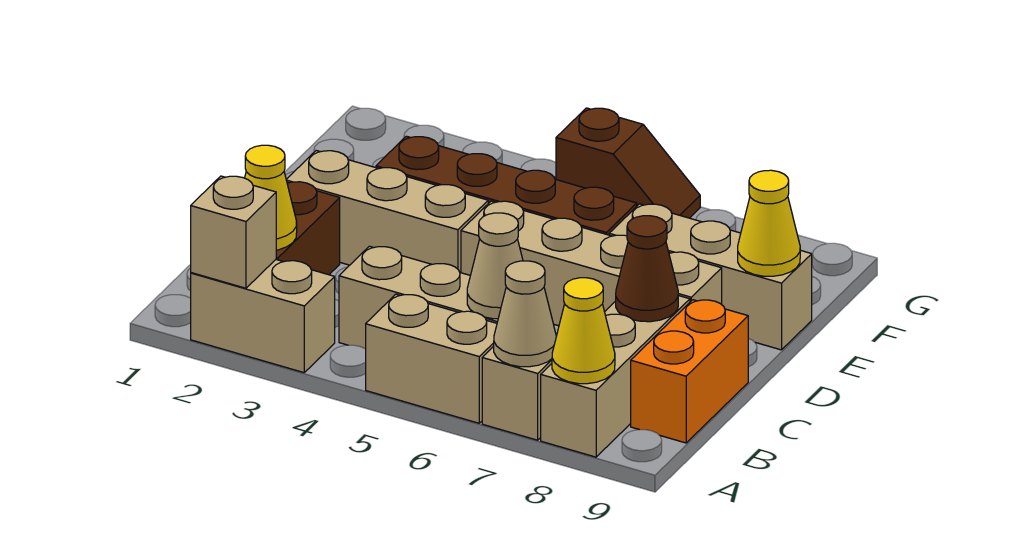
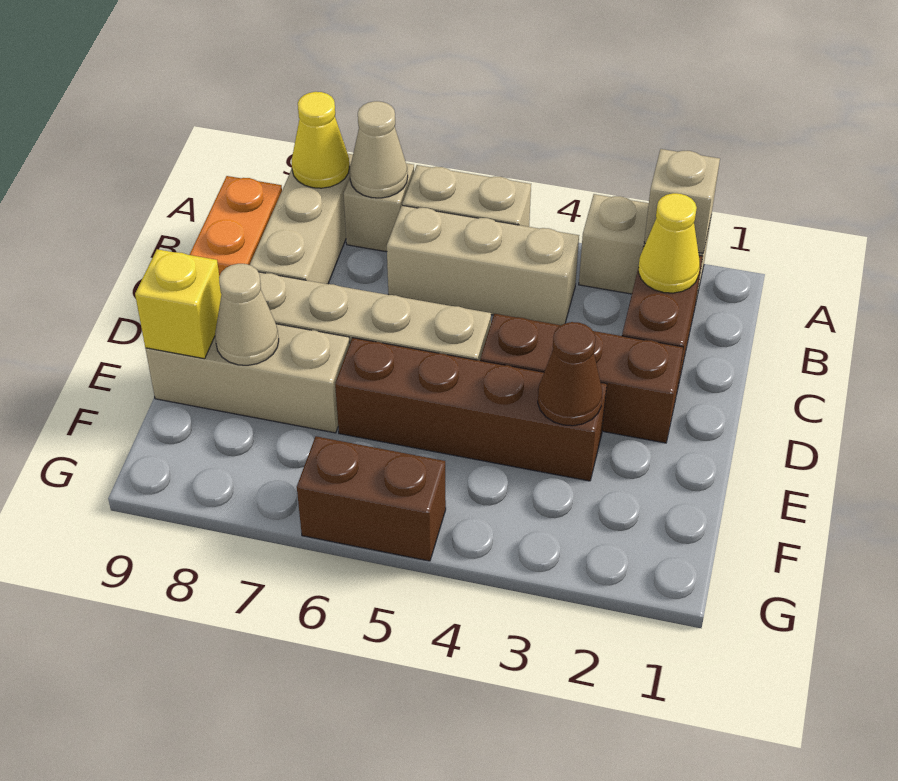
tan cone B6 level 2 -> tan cone E8 level 2
brown cone C8 level 2 -> brown cone E3 level 2
tan brick D2:D4 level 1 -> brown brick D2:D4 level 1
yellow cone E9 level 2 -> yellow brick E9 level 2
brown slope G5:G6 level 1 top 5 -> brown brick G5:G6 level 1

